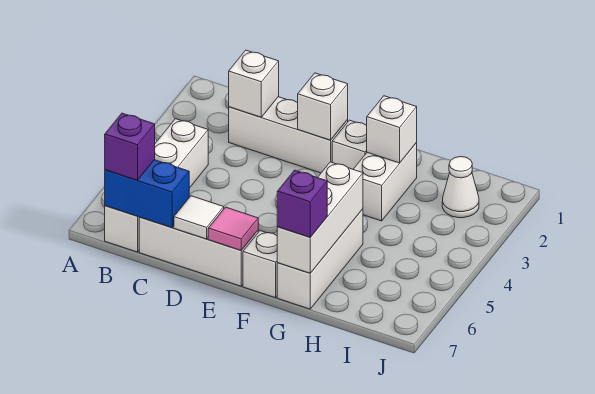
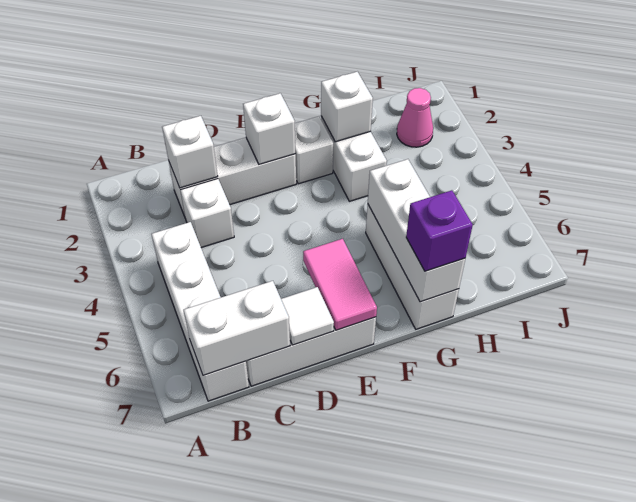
blue brick B7:C7 level 2 -> white brick B7:C7 level 2
purple brick B7 level 3 -> none
pink tile E7 level 2 -> pink tile E6:E7 level 2
white brick F7 level 1 -> white brick C3 level 1
white cone I2 level 1 -> pink cone I2 level 1

